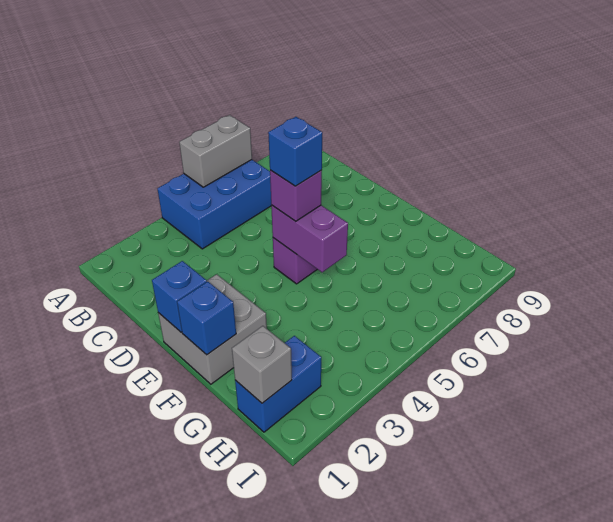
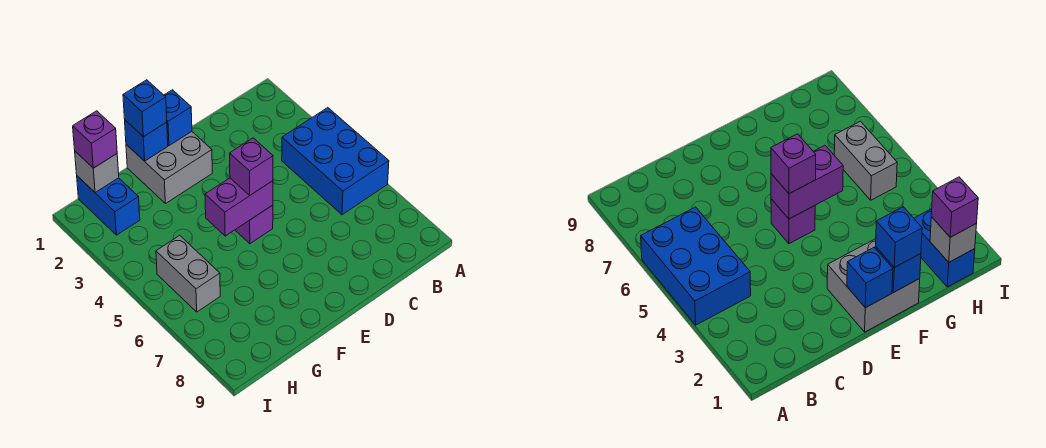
grey brick A5:A6 level 2 -> grey brick H5:H6 level 1
blue brick E5 level 4 -> blue brick F1 level 3
none -> purple brick H1 level 3

